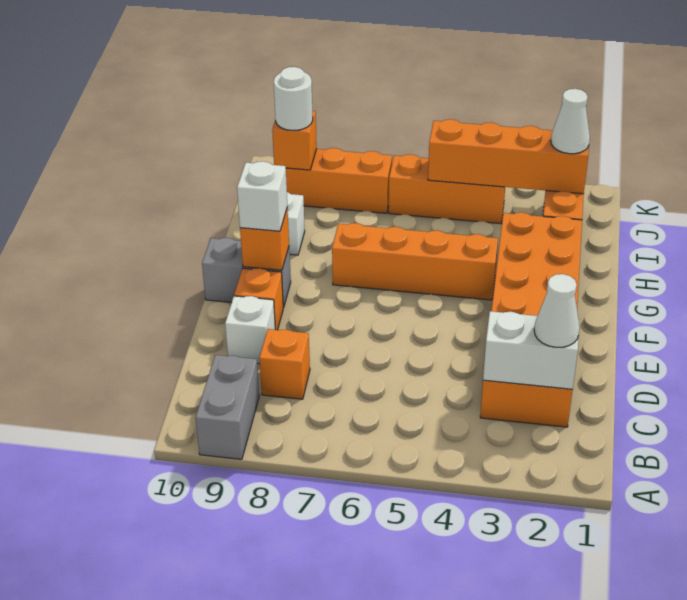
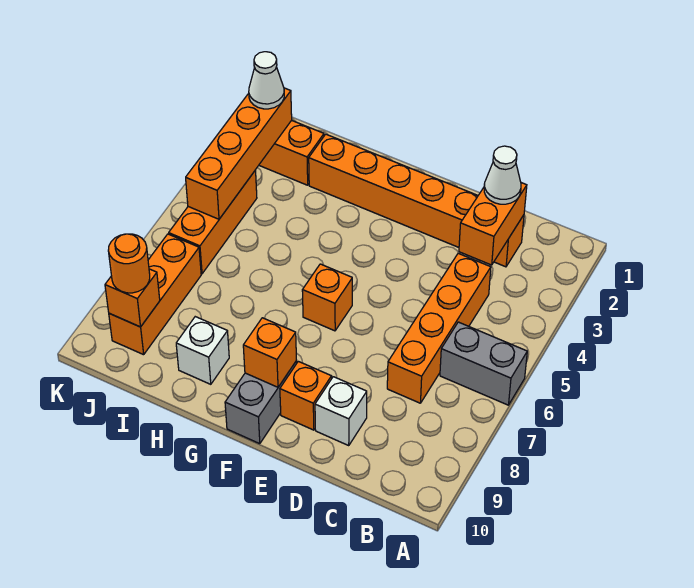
grey brick A9:B9 level 1 -> grey brick A6:B6 level 1
orange brick C2:H3 level 1 -> orange brick C2:H2 level 1
white brick C2:C3 level 2 -> orange brick C2:C3 level 2
orange brick C8 level 1 -> orange brick F6 level 1
white brick F9 level 3 -> none
orange brick G4:G7 level 1 -> orange brick C4:C7 level 1
white round brick J9 level 3 -> orange round brick J9 level 3

